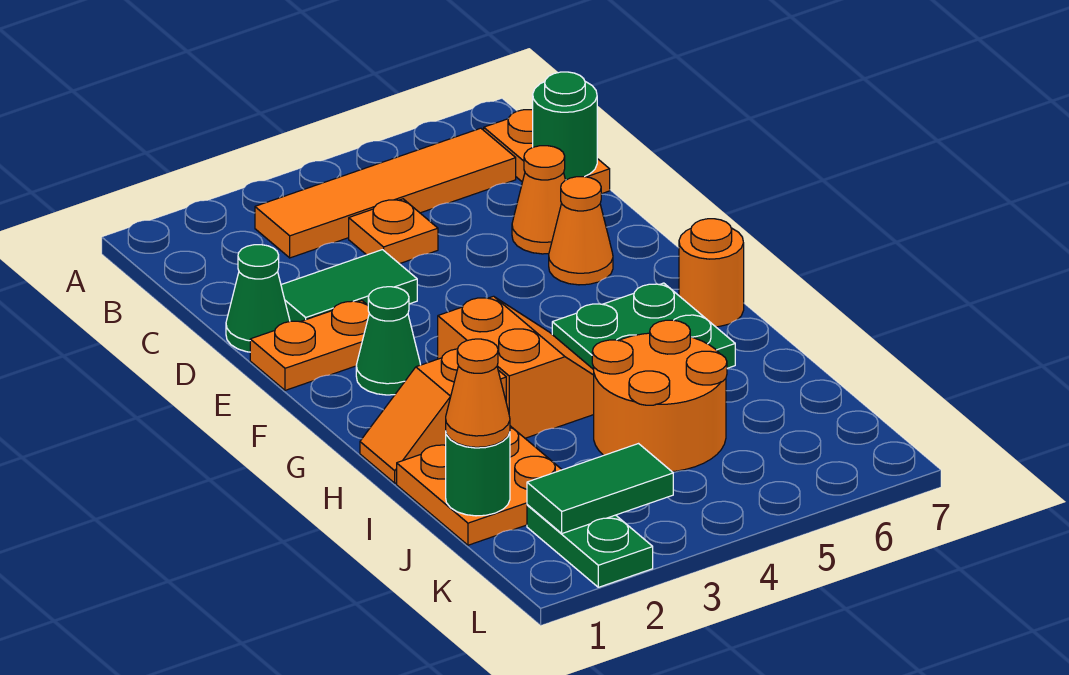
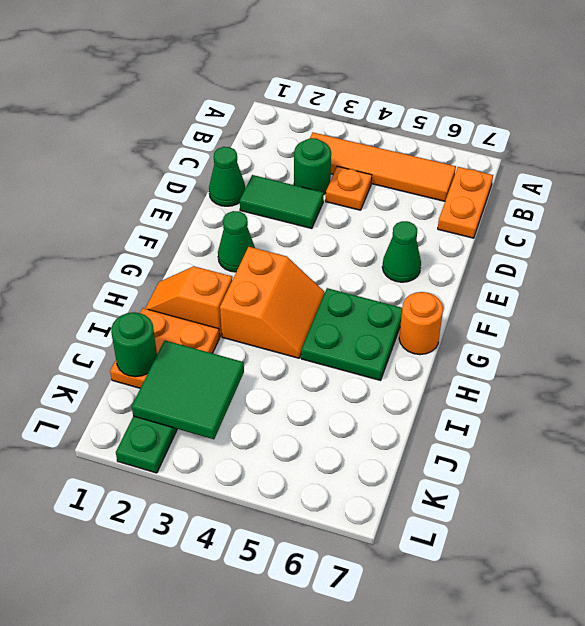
green round brick C7 level 2 -> green round brick C3 level 1
orange cone D6 level 1 -> none
orange plate E1:E2 level 1 -> none
orange cone E6 level 1 -> green cone E6 level 1
orange round brick I4:J5 level 1 -> none
orange cone J1 level 3 -> none
green tile K2:K3 level 2 -> green tile J2:K3 level 2

